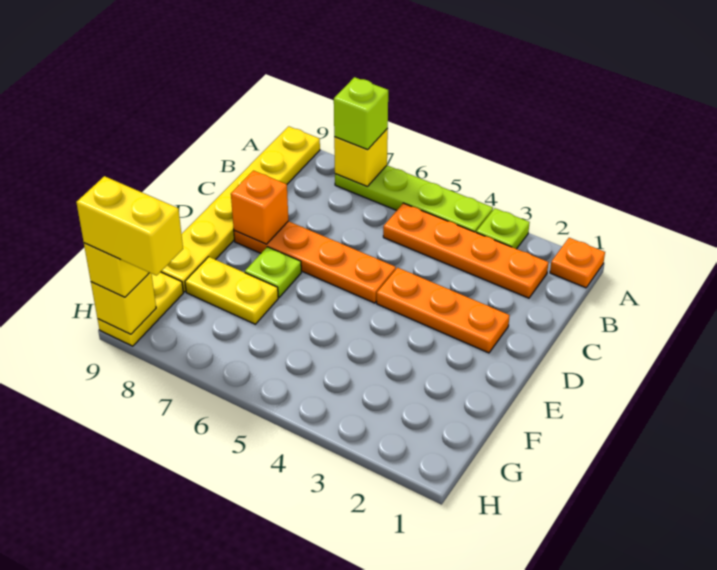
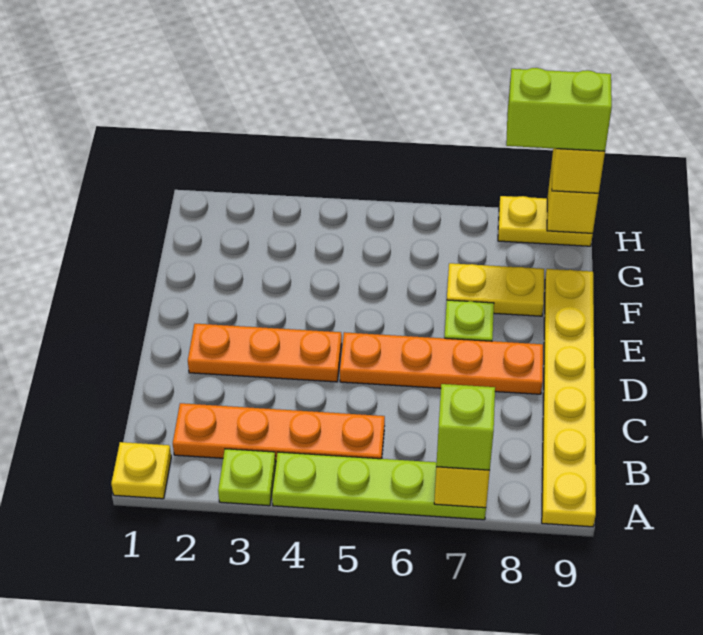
orange plate A1 level 1 -> yellow plate A1 level 1
orange brick D8 level 2 -> none
yellow plate G9:H9 level 1 -> yellow plate H8:H9 level 1
yellow brick H8:H9 level 4 -> lime brick H8:H9 level 4

